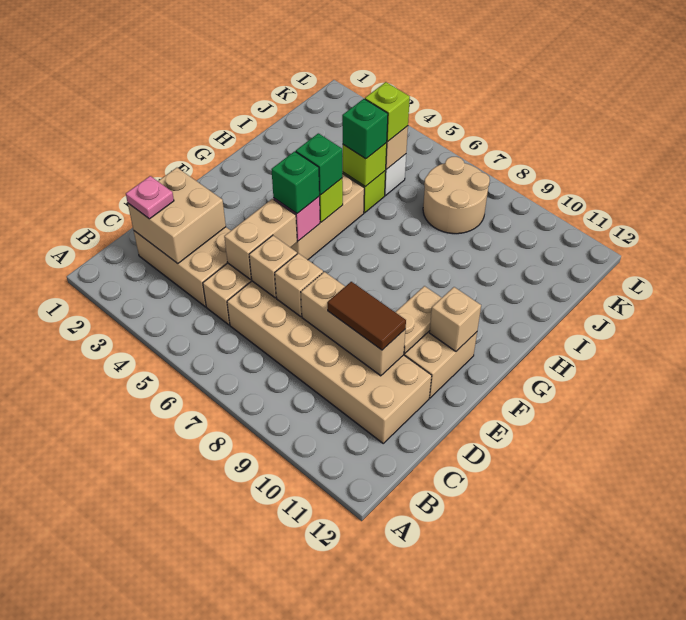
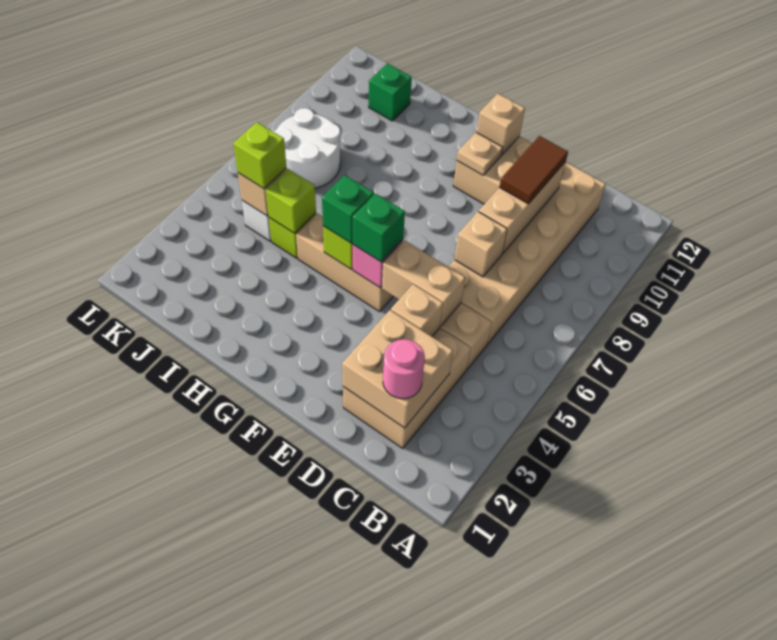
pink plate C2 level 3 -> pink round brick C2 level 3
tan brick D6 level 2 -> tan brick D4 level 2
tan plate E10:F10 level 2 -> tan plate F10 level 2
green brick I5 level 3 -> green brick J11 level 1
tan round brick J7:K8 level 1 -> white round brick J7:K8 level 1

